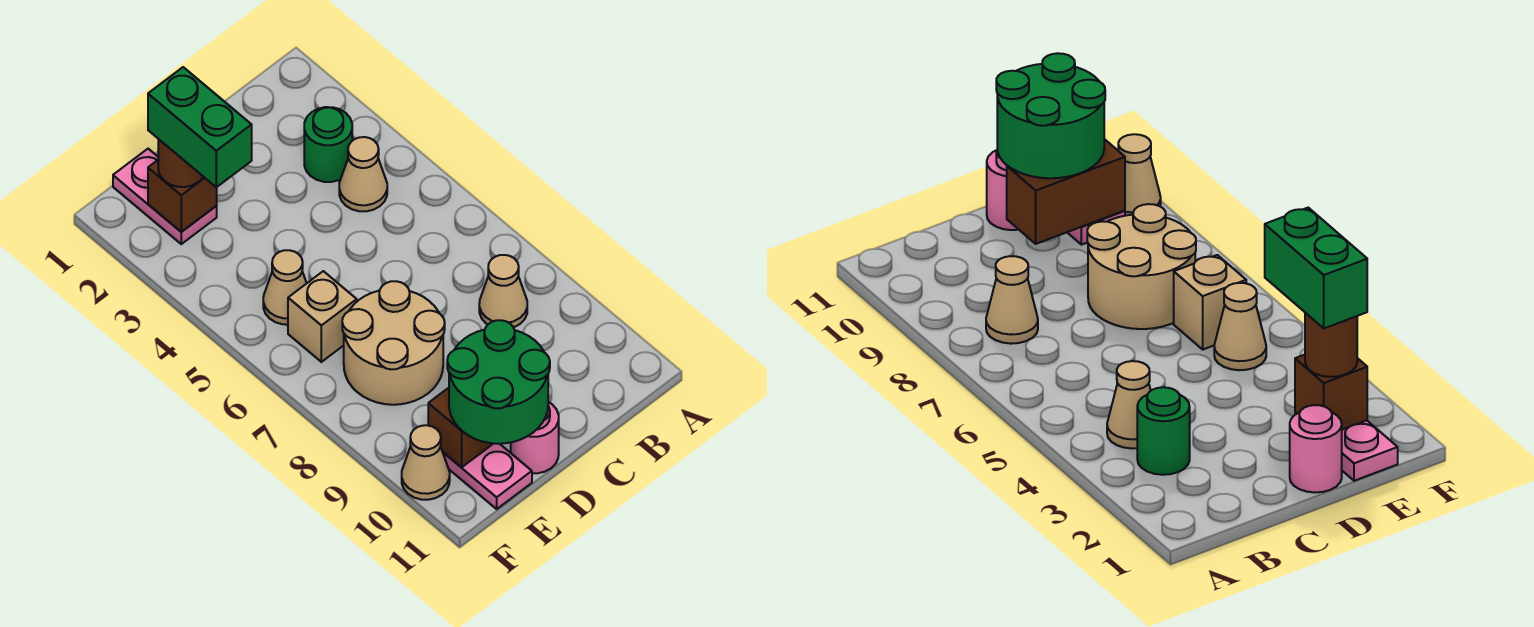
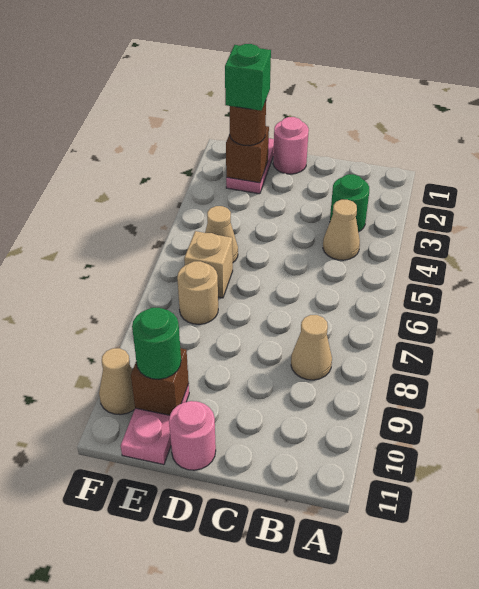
tan round brick D7:E8 level 1 -> tan round brick E7 level 1
brown brick D10:E10 level 2 -> brown brick E10 level 2
green round brick D10:E11 level 3 -> green round brick E10 level 3
green brick E2:E3 level 4 -> green brick E2 level 4

